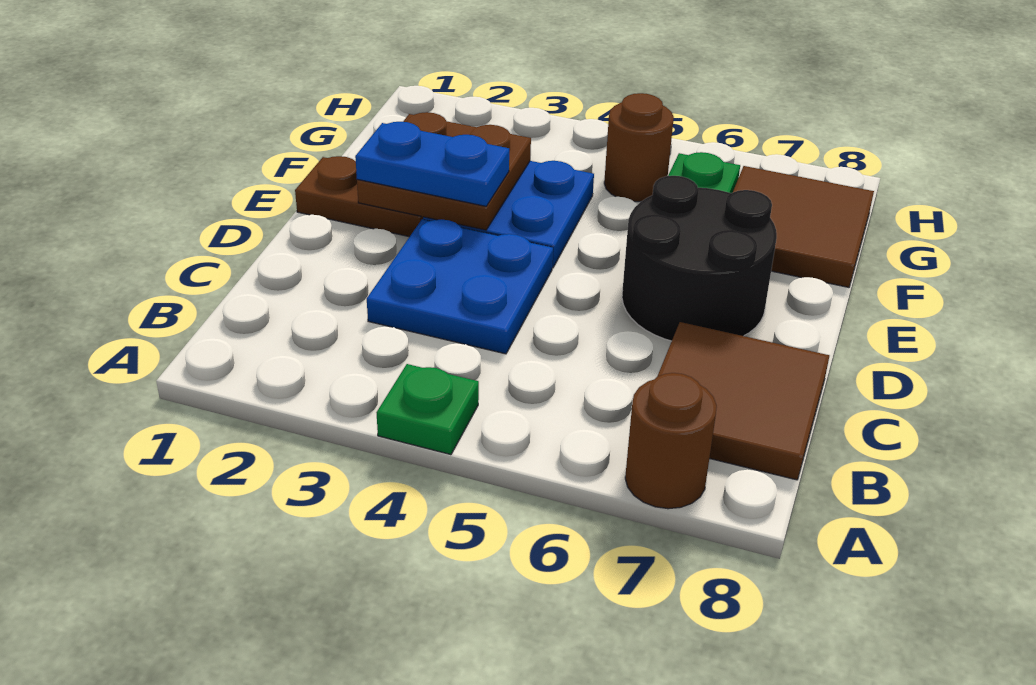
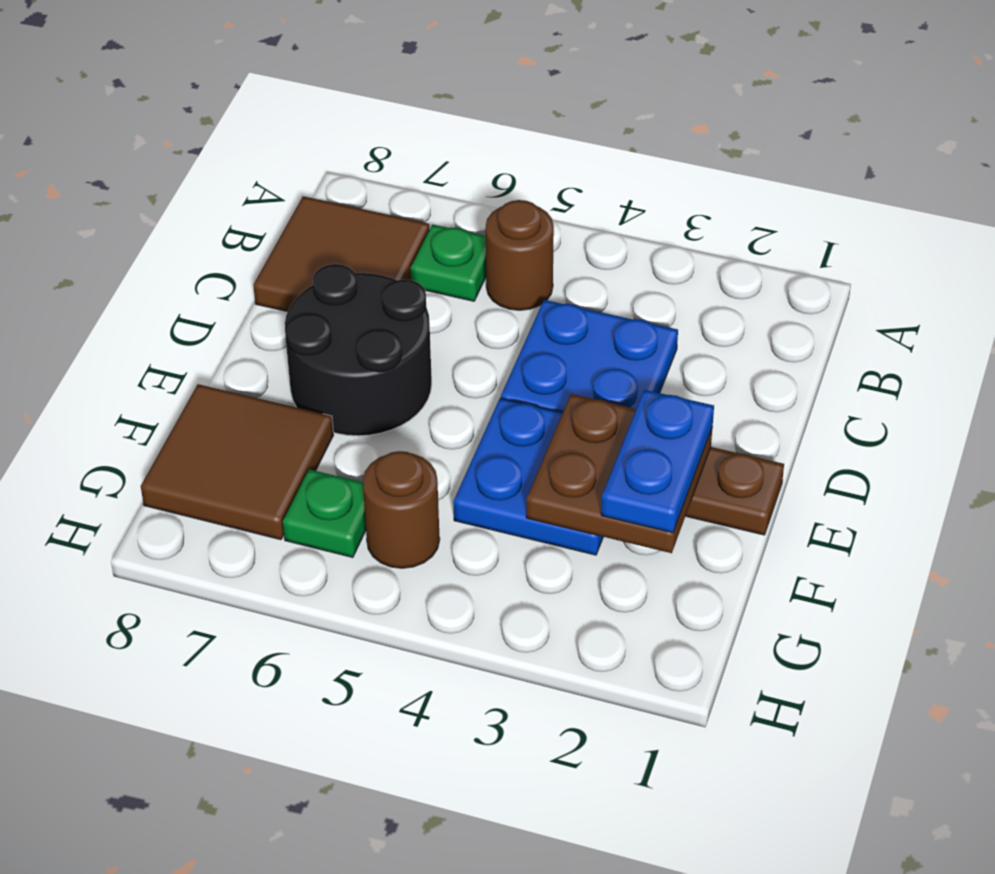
green plate A4 level 1 -> green plate B6 level 1
brown round brick A7 level 1 -> brown round brick B5 level 1
blue plate E2:E3 level 3 -> blue plate E2:F2 level 3

